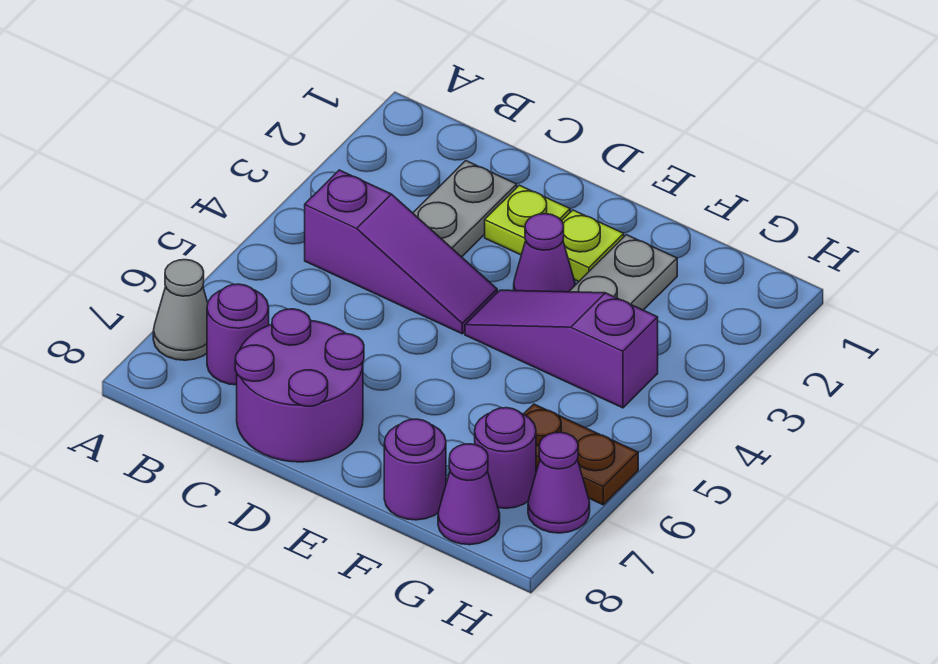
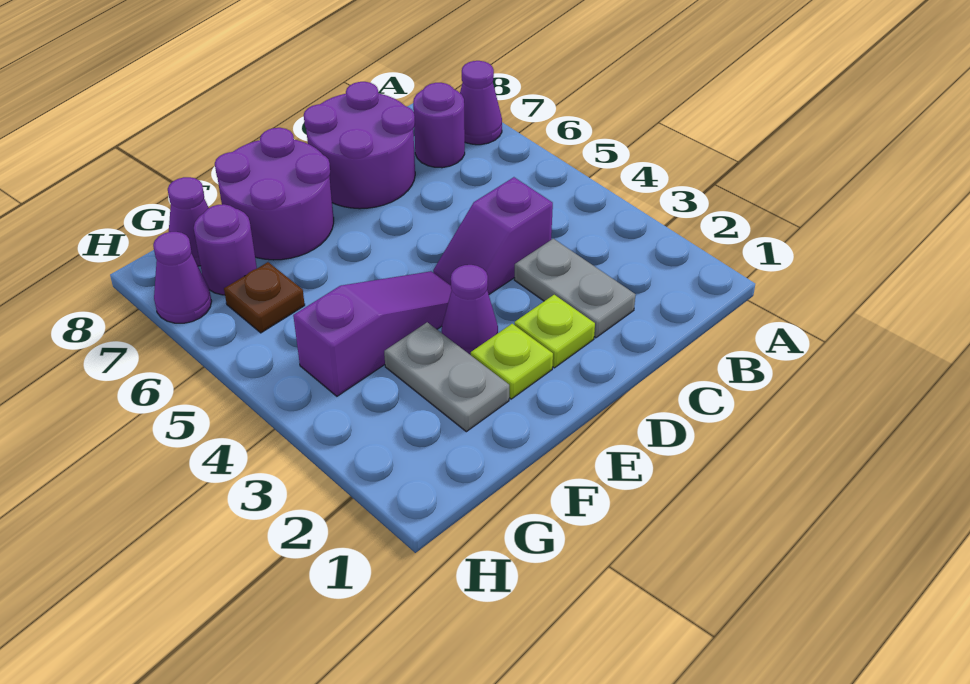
grey cone A7 level 1 -> purple cone A7 level 1
purple slope B4:D4 level 1 top B -> purple slope C4:D4 level 1 top C
purple round brick F8 level 1 -> purple round brick E7:F8 level 1
brown plate G6:H6 level 1 -> brown plate G6 level 1

